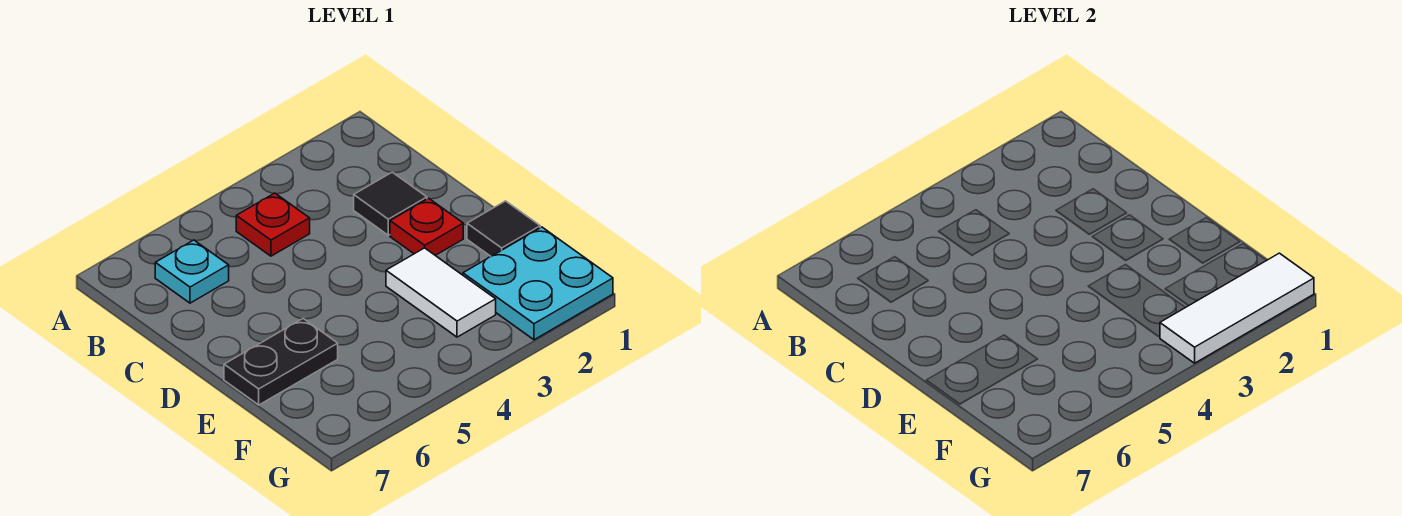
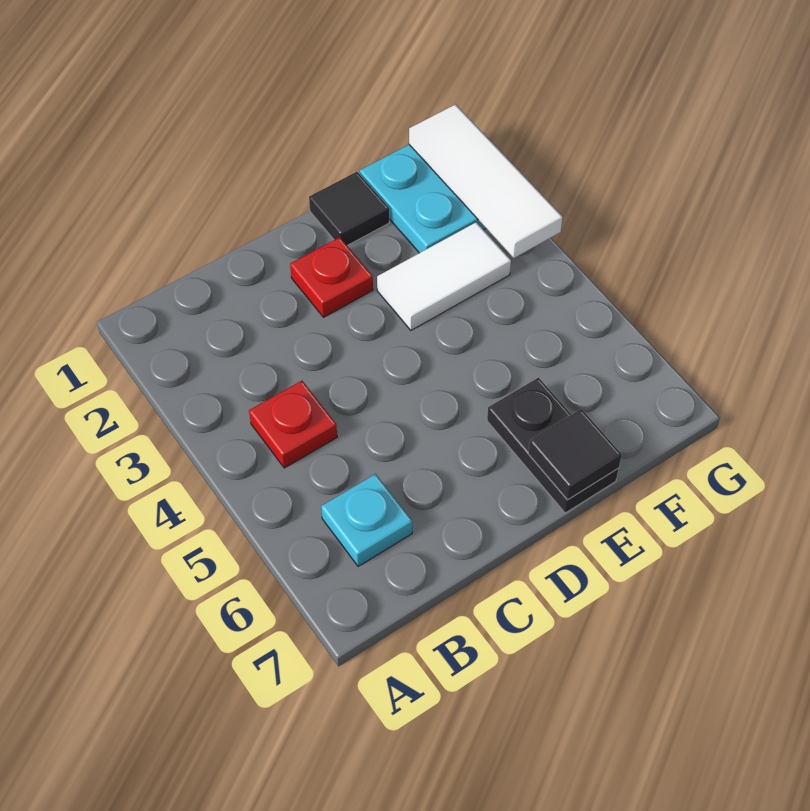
black tile C2 level 1 -> black tile E7 level 2

